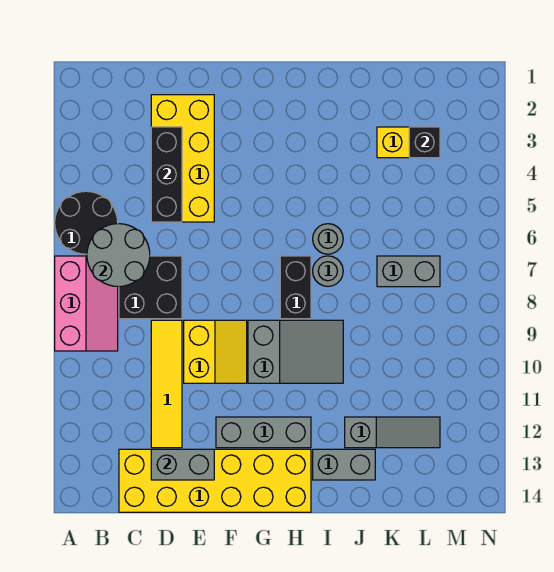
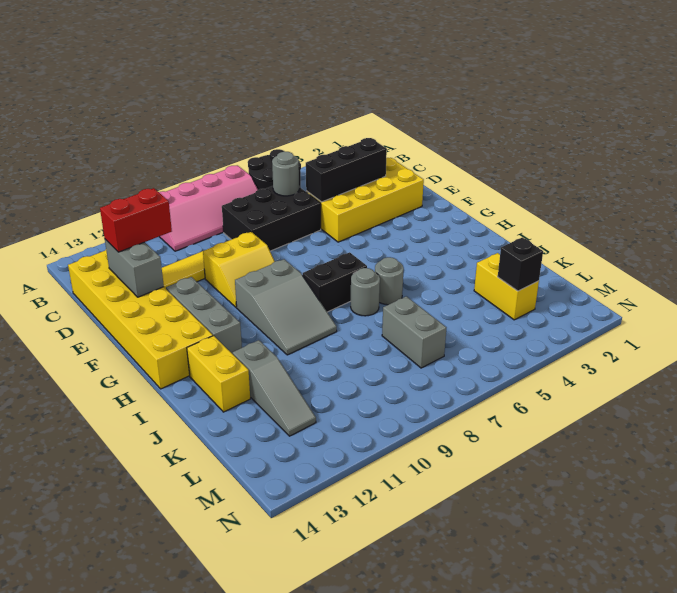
pink slope A7:B9 level 1 top A -> pink slope A7:B10 level 1 top A
grey round brick B6:C7 level 2 -> grey round brick C6 level 2
black brick C7:D8 level 1 -> black brick C6:D8 level 1
none -> red brick D12:D13 level 3
grey brick I13:J13 level 1 -> yellow brick I13:J13 level 1

